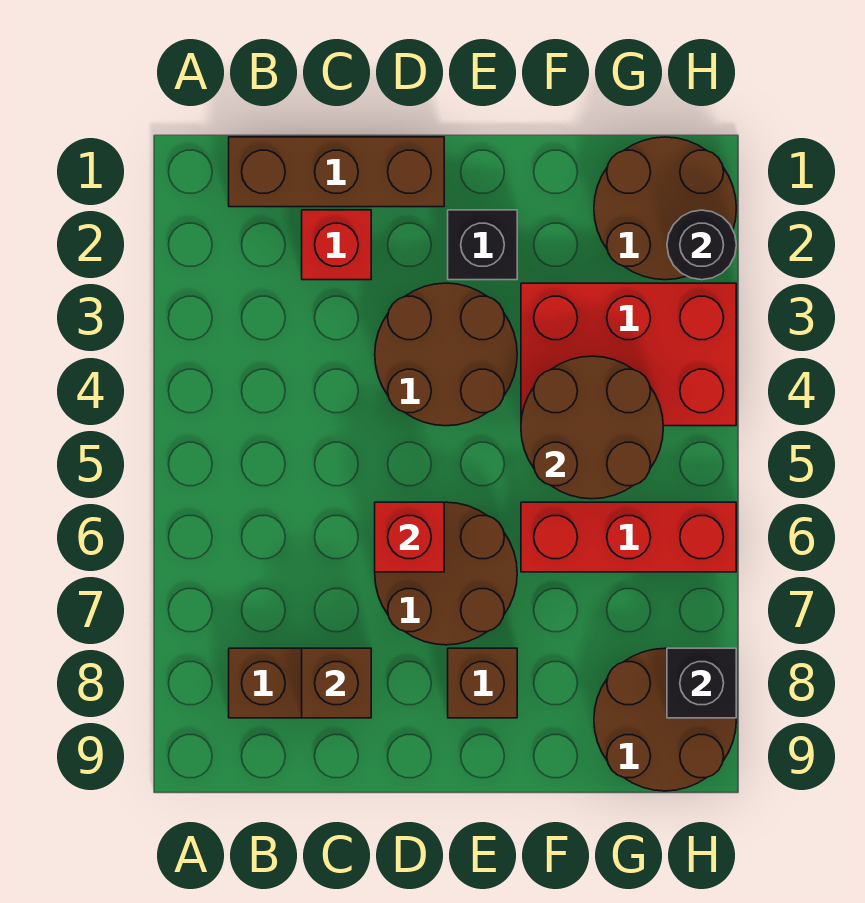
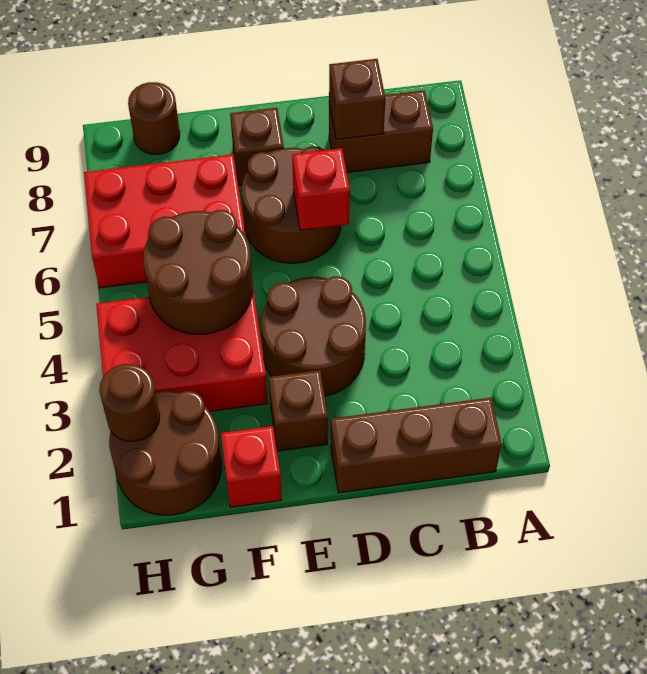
red brick C2 level 1 -> red brick F1 level 1
black brick E2 level 1 -> brown brick E2 level 1
red brick F6:H6 level 1 -> red brick F6:H7 level 1
brown round brick G8:H9 level 1 -> brown round brick G9 level 1
black round brick H2 level 2 -> brown round brick H2 level 2
black brick H8 level 2 -> none

